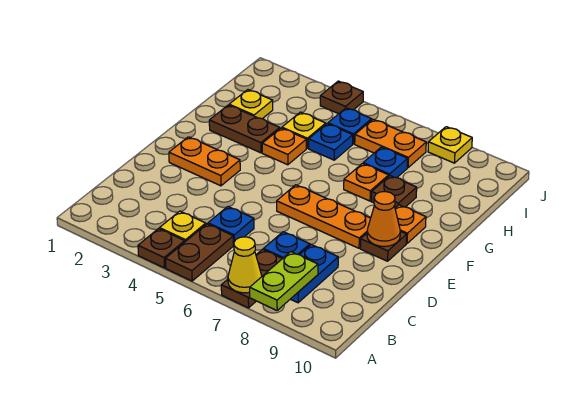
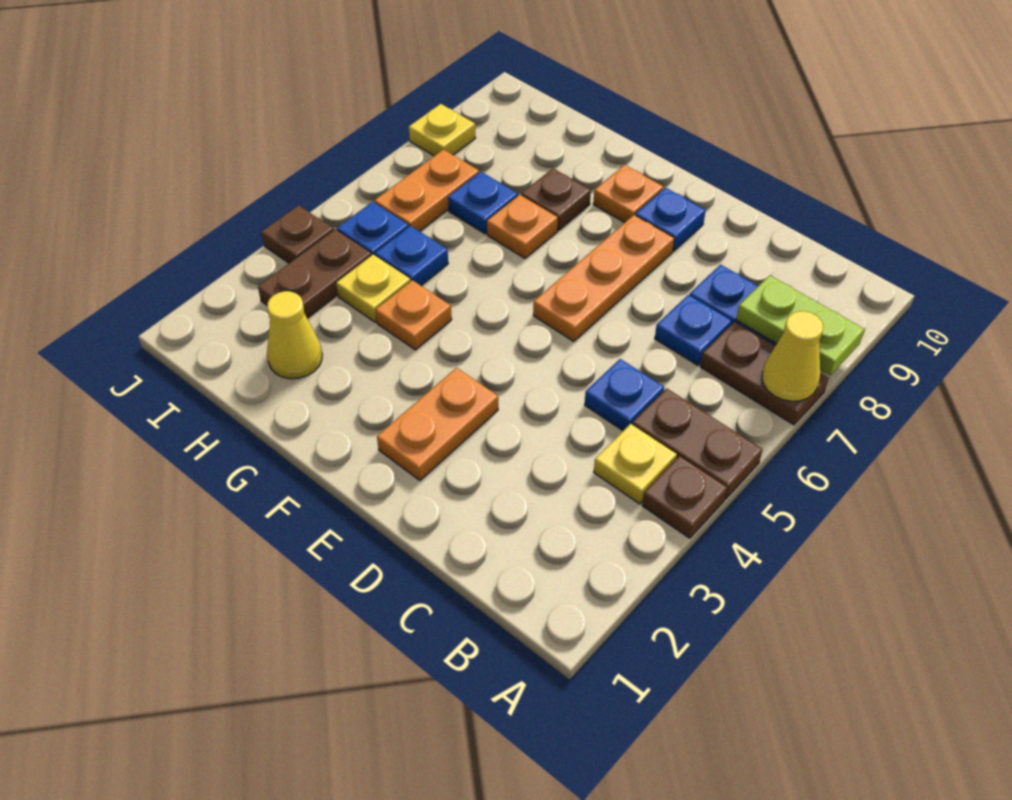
brown plate E9 level 1 -> blue plate E9 level 1
orange cone E9 level 2 -> none
brown plate G2:G3 level 1 -> brown plate I3:I4 level 1
yellow plate H2 level 1 -> yellow cone H2 level 1

